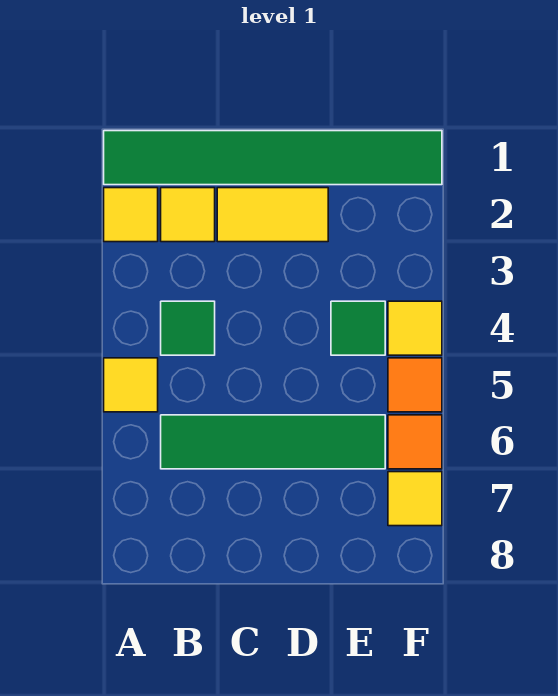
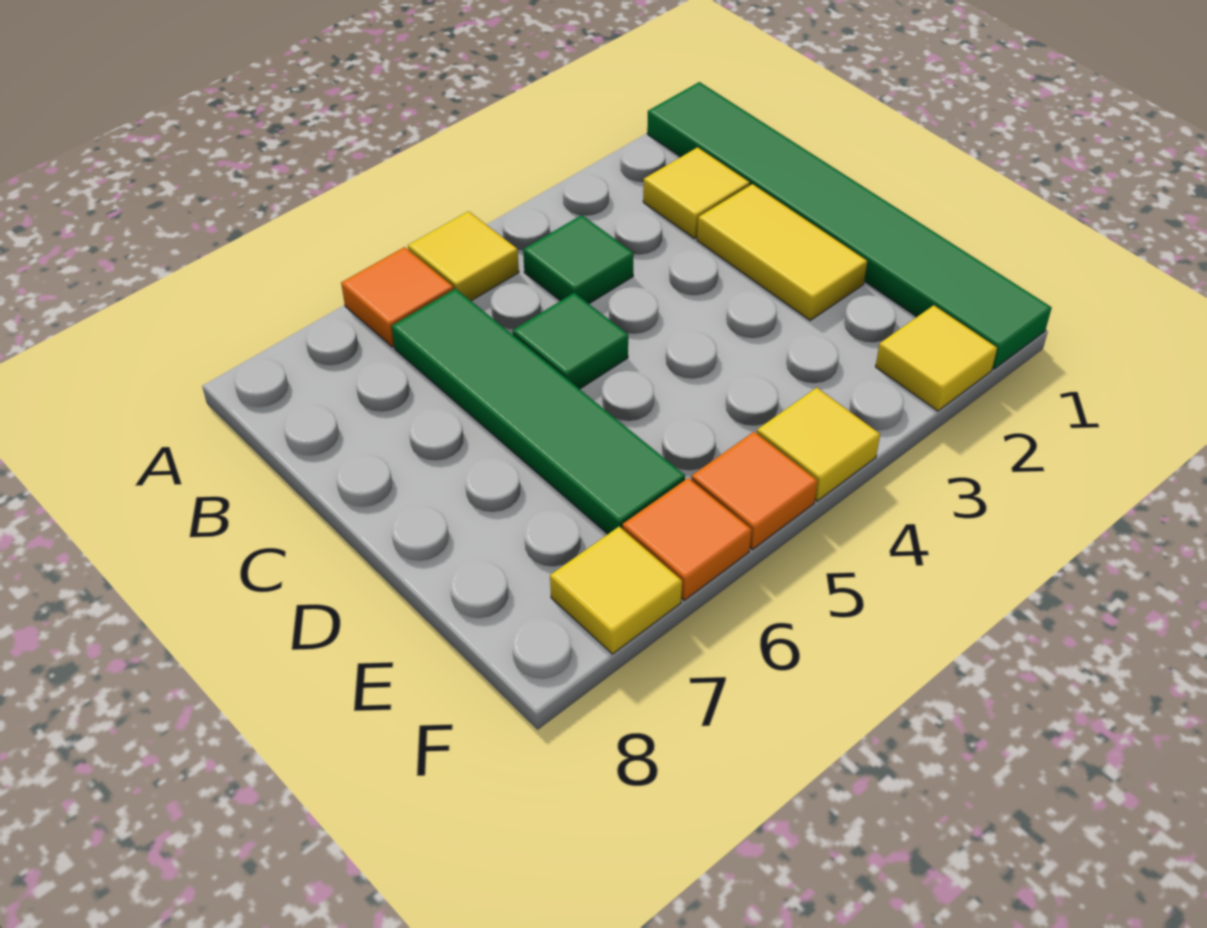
yellow tile A2 level 1 -> yellow tile F2 level 1
none -> orange tile A6 level 1
green tile E4 level 1 -> green tile C5 level 1

